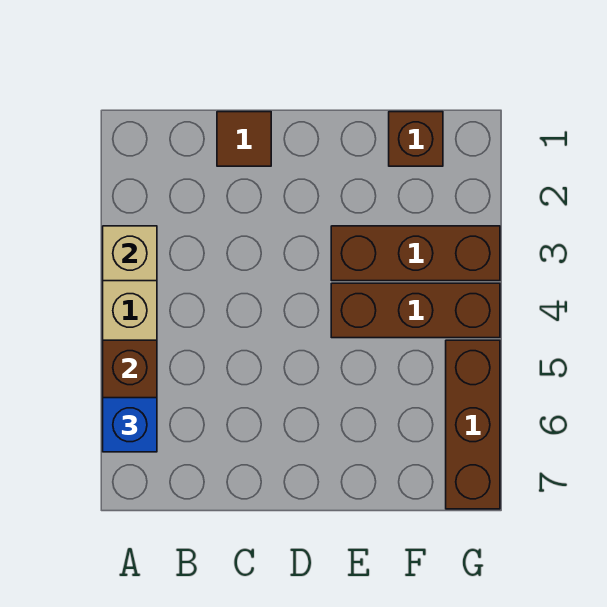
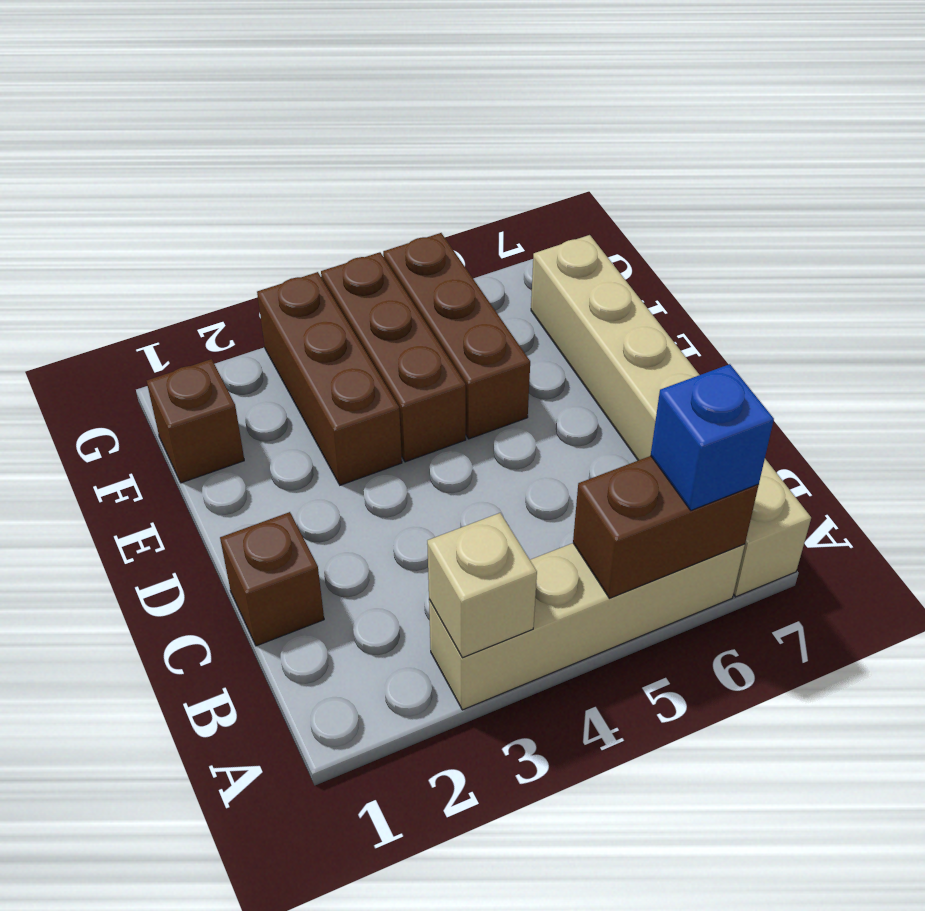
none -> tan brick A7:F7 level 1
brown tile C1 level 1 -> brown brick C1 level 1
brown brick G5:G7 level 1 -> brown brick E5:G5 level 1

